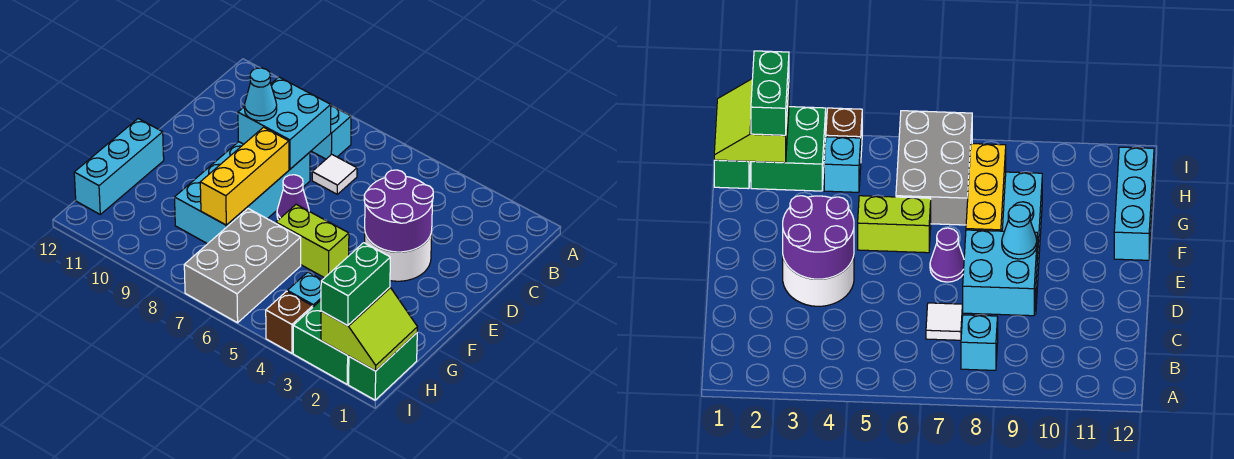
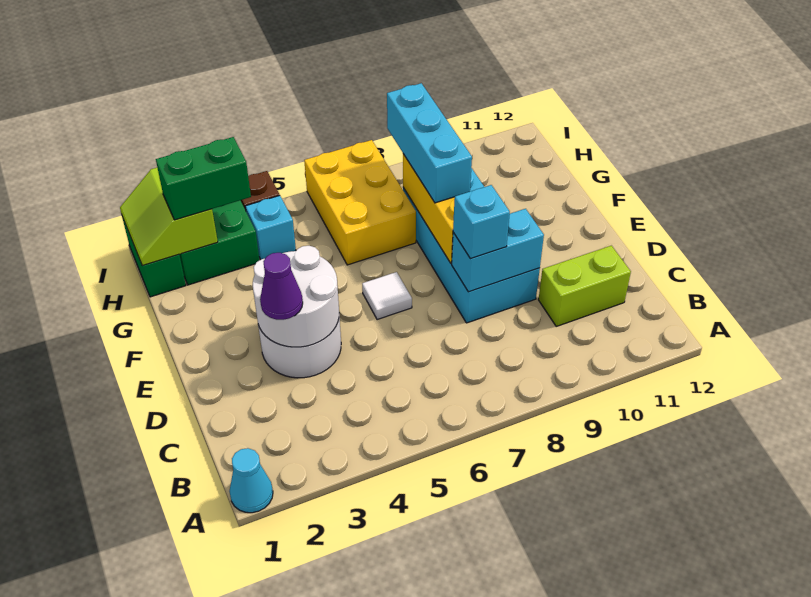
cyan brick B8 level 1 -> cyan brick D8 level 3
white tile C7 level 1 -> white tile E6 level 1
cyan brick C8:D9 level 2 -> cyan brick D8:D9 level 2
purple round brick D3:E4 level 2 -> white round brick D3:E4 level 2
cyan cone D9 level 3 -> cyan cone A1 level 1
purple cone E7 level 1 -> purple cone D3 level 3
lime brick F5:F6 level 1 -> lime brick C10:C11 level 1
cyan brick F12:H12 level 1 -> cyan brick F8:H8 level 3
grey brick G6:I7 level 1 -> yellow brick G6:I7 level 1
green brick H2:I2 level 3 -> green brick H2:H3 level 3

